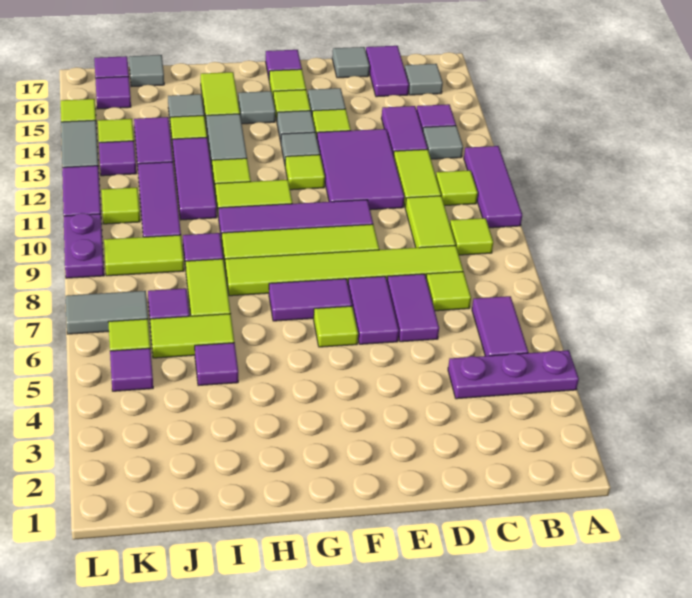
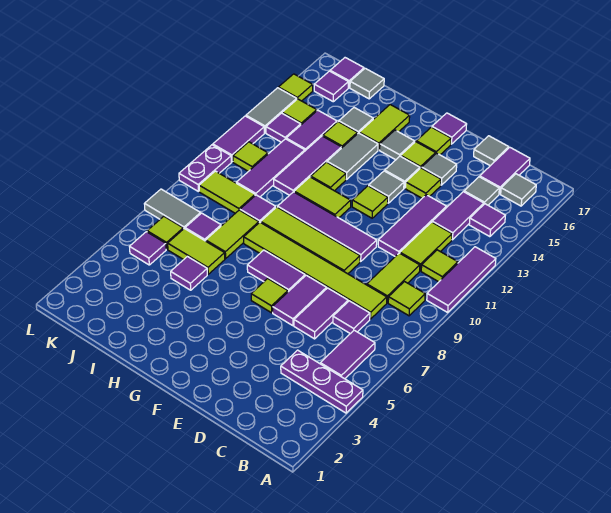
grey tile B13 level 1 -> grey tile C15 level 1
lime tile C7 level 1 -> purple tile C7 level 1
purple tile D11:E13 level 1 -> purple tile D11:D13 level 1

